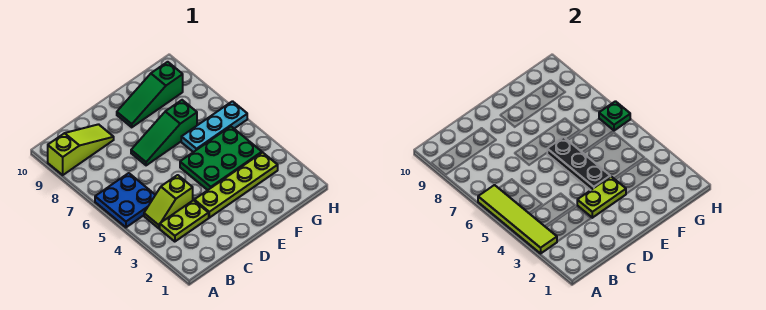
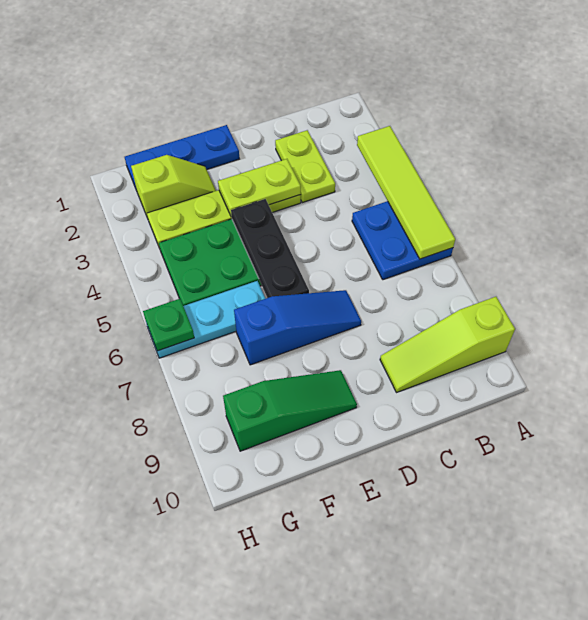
lime plate B3:C3 level 1 -> lime plate C2:C3 level 1
lime slope B4:C4 level 1 top C -> lime slope F2:G2 level 1 top G
green slope D7:F7 level 1 top F -> blue slope D7:F7 level 1 top F
none -> blue plate E1:G1 level 1

